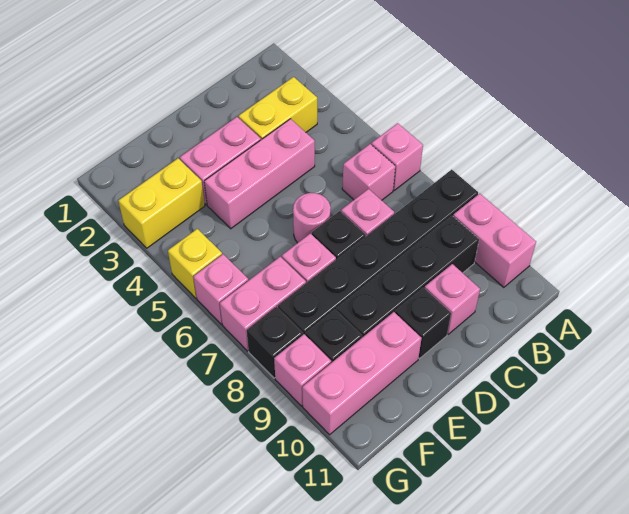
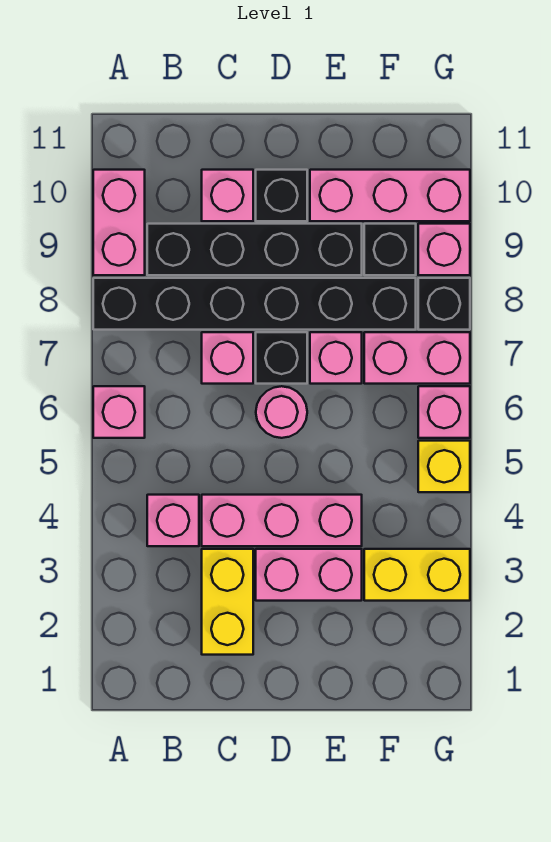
yellow brick B3:C3 level 1 -> yellow brick C2:C3 level 1
pink brick B6 level 1 -> pink brick B4 level 1

